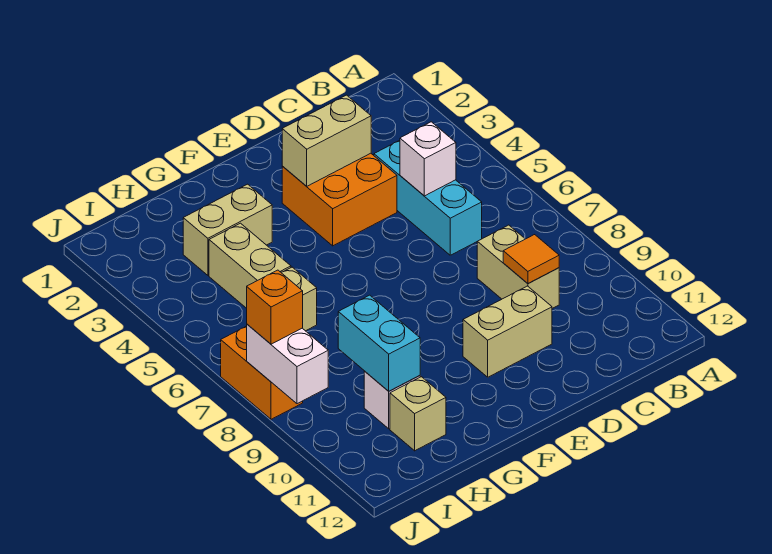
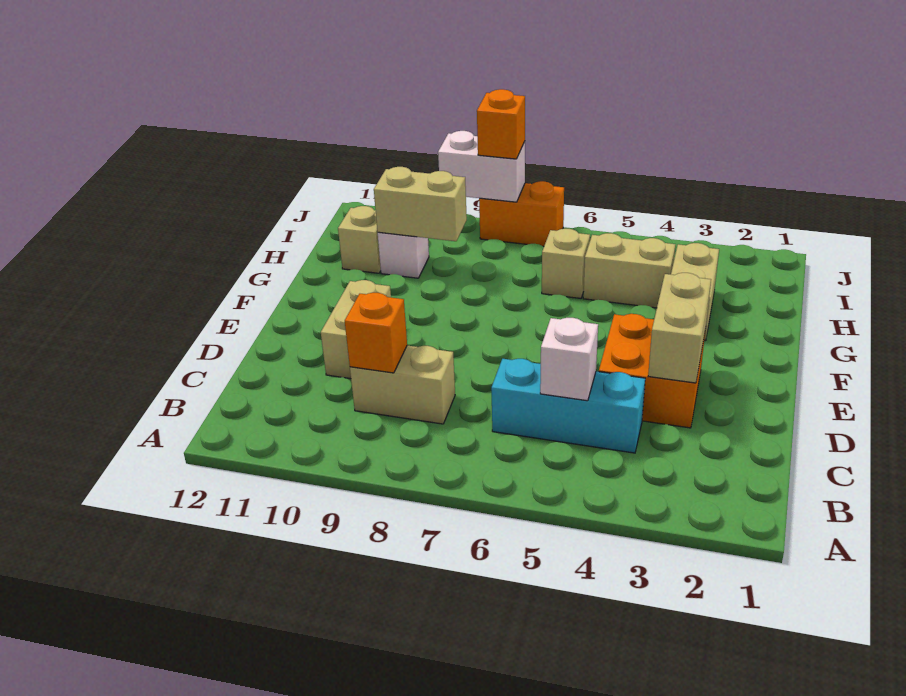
orange tile C9 level 2 -> orange brick C9 level 2
cyan brick H9:H10 level 2 -> tan brick H9:H10 level 2

